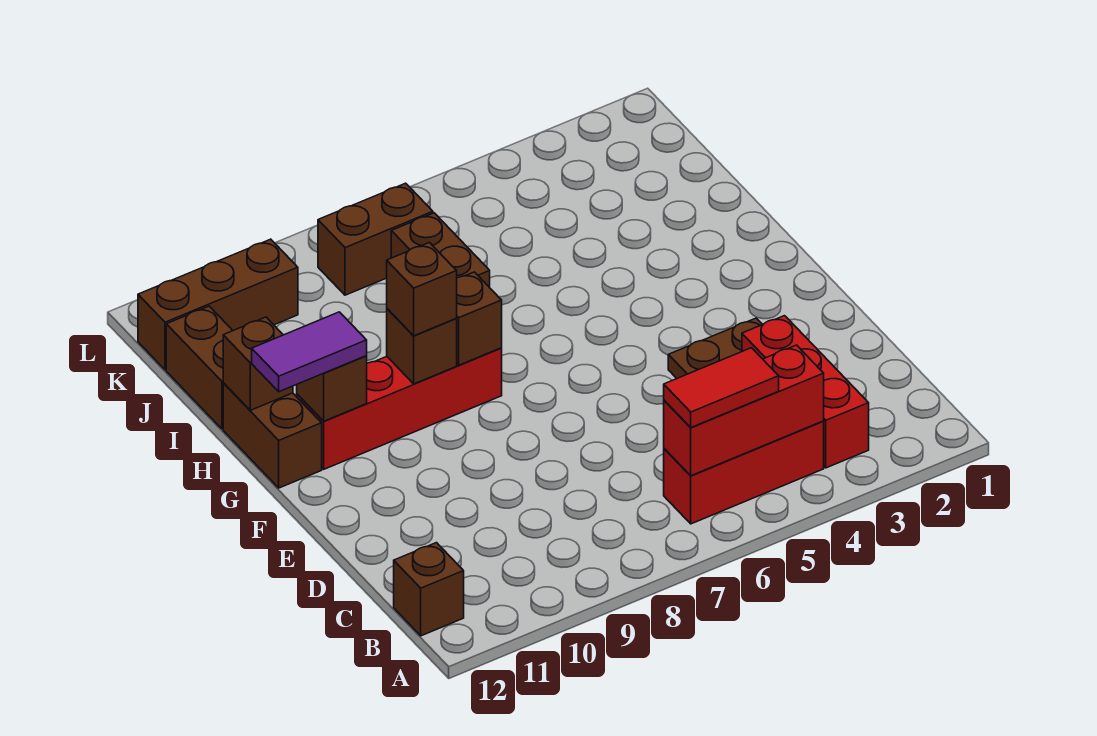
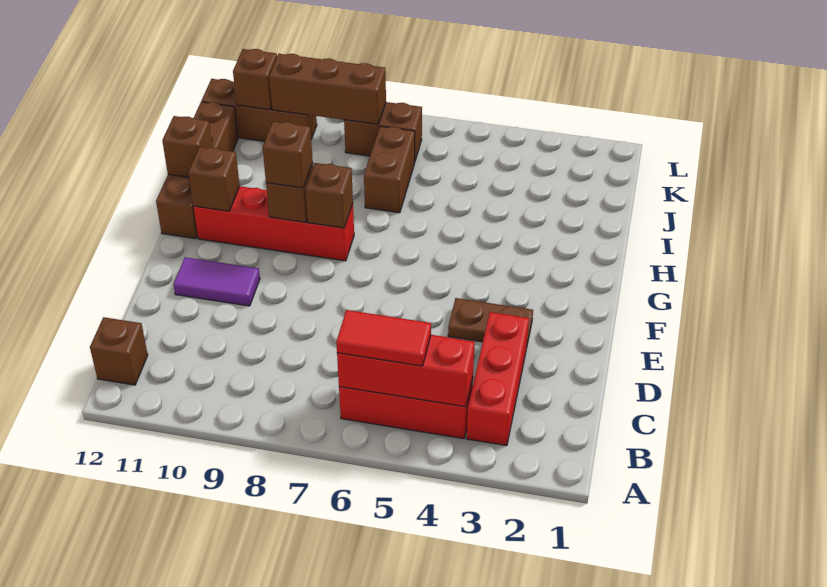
purple tile G11:G12 level 3 -> purple tile E10:E11 level 1
none -> brown brick K8:K10 level 2
none -> brown brick K11 level 2

